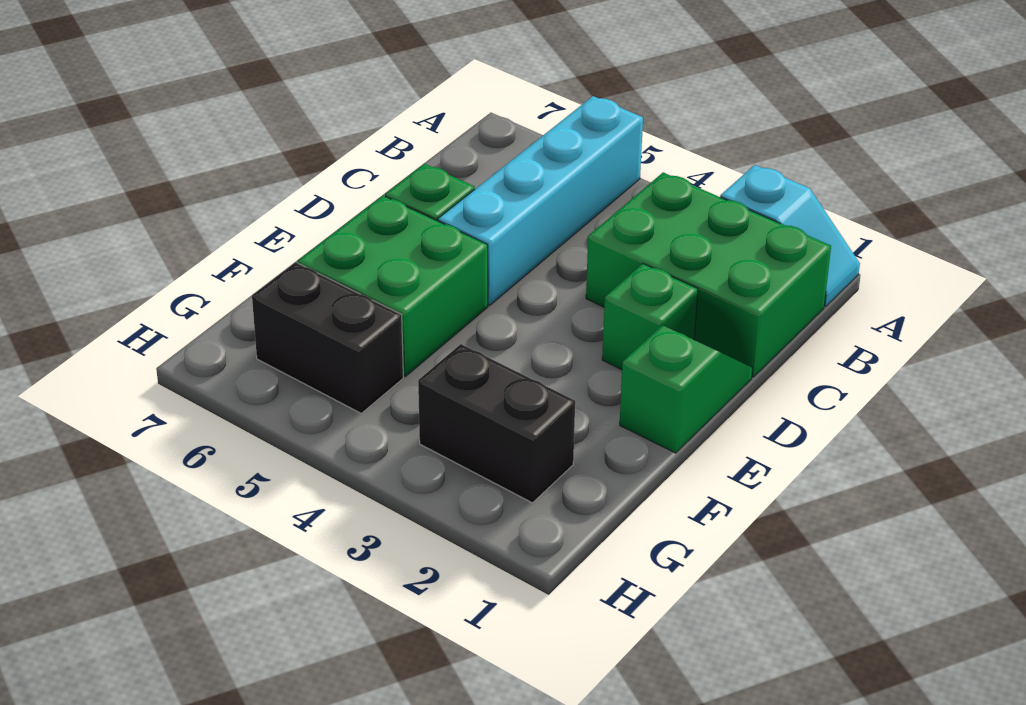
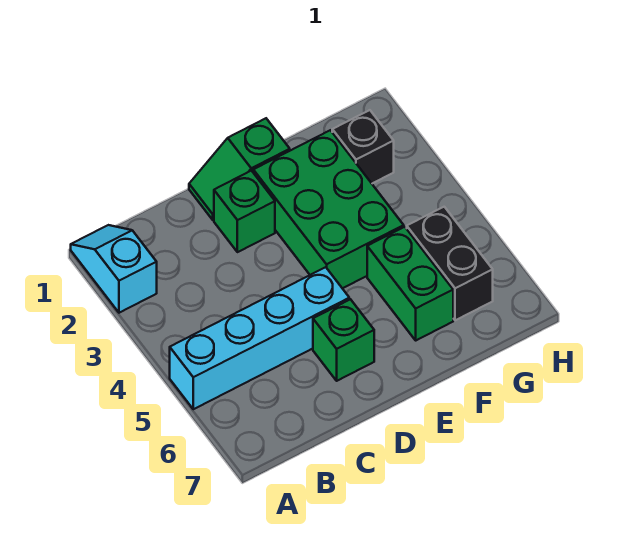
green brick B1:C3 level 1 -> green brick E2:F4 level 1
green brick E5:F6 level 1 -> green brick F5:F6 level 1
black brick G2:G3 level 1 -> black brick G2 level 1

